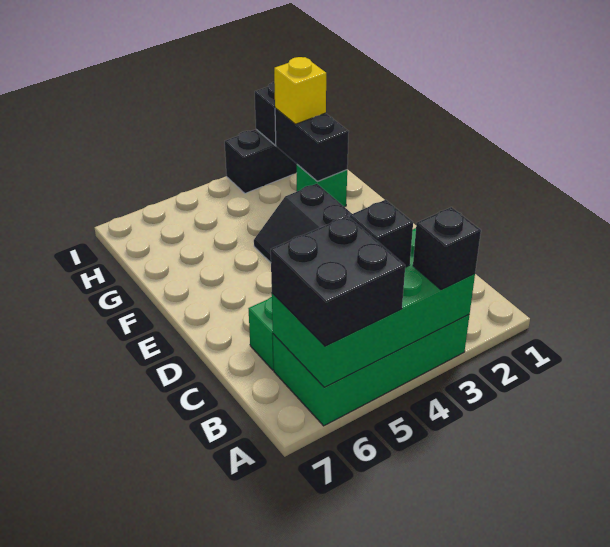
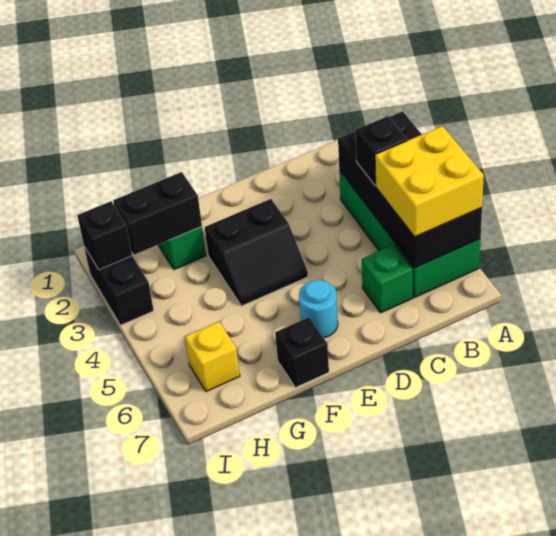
green brick A3:B6 level 2 -> black brick A3:B6 level 2
black brick A3 level 3 -> black brick F7 level 1
black brick A5:B6 level 3 -> yellow brick A5:B6 level 3
none -> cyan round brick E6 level 1
yellow brick H2 level 3 -> yellow brick H6 level 1

